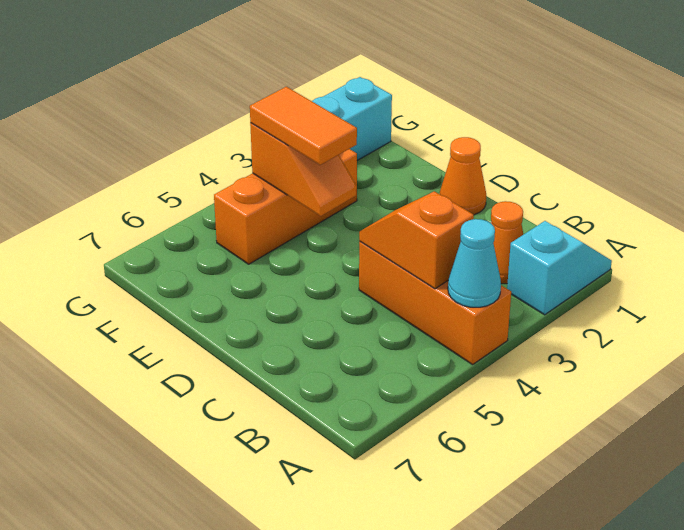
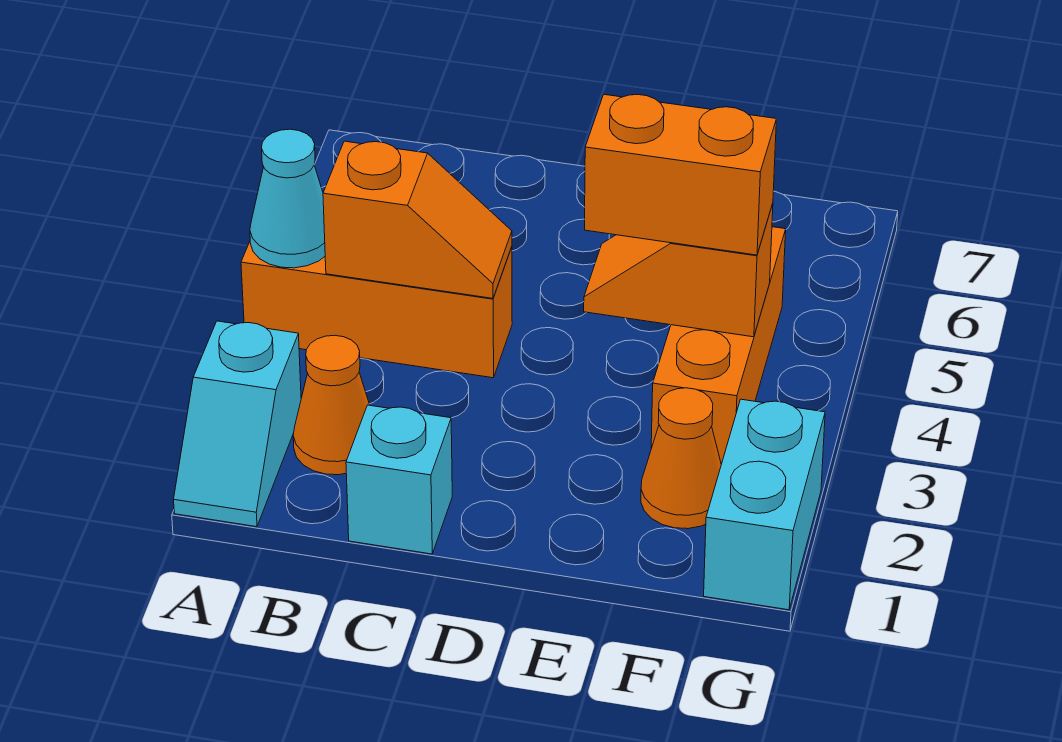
none -> cyan brick C1 level 1
orange cone D1 level 1 -> orange cone F2 level 1
orange tile E4:F4 level 3 -> orange brick E4:F4 level 3

